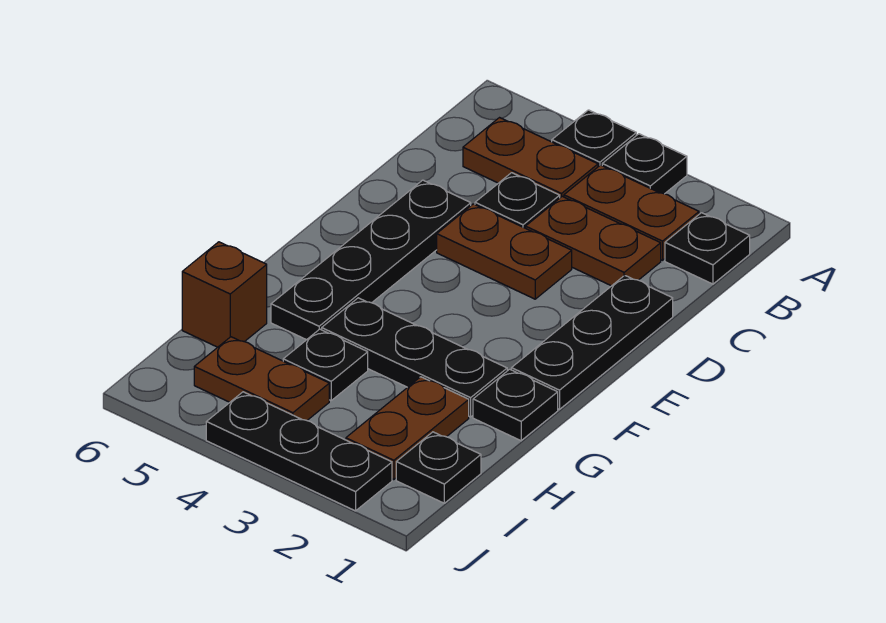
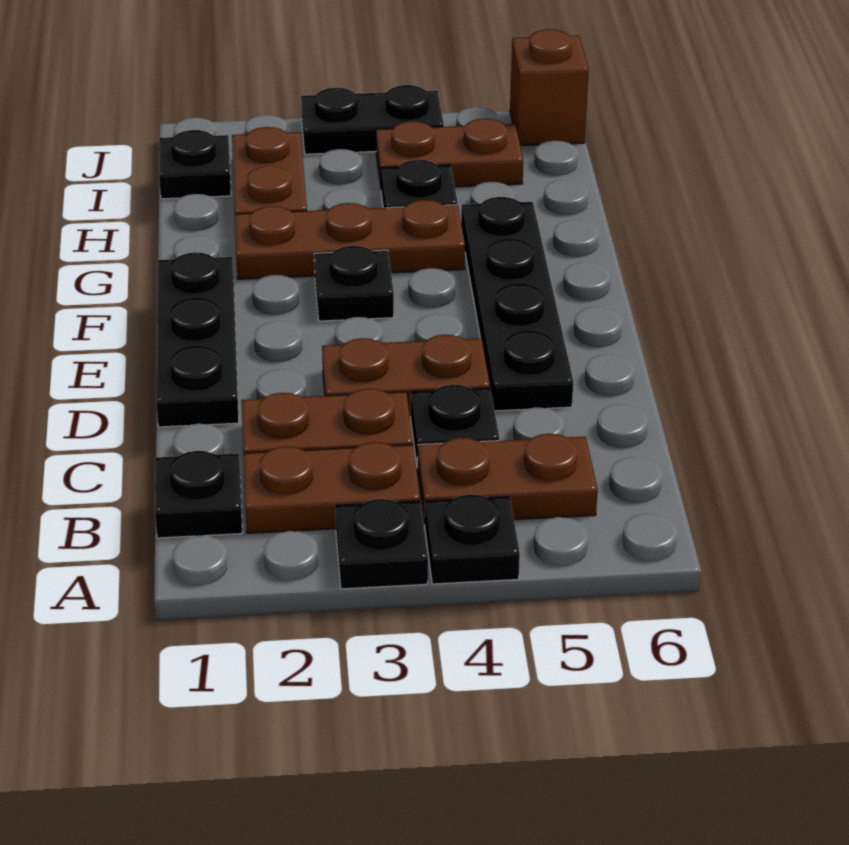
black plate G1 level 1 -> black plate F3 level 1
black plate G2:G4 level 1 -> brown plate G2:G4 level 1
brown brick H6 level 1 -> brown brick J6 level 1
black plate J2:J4 level 1 -> black plate J3:J4 level 1

